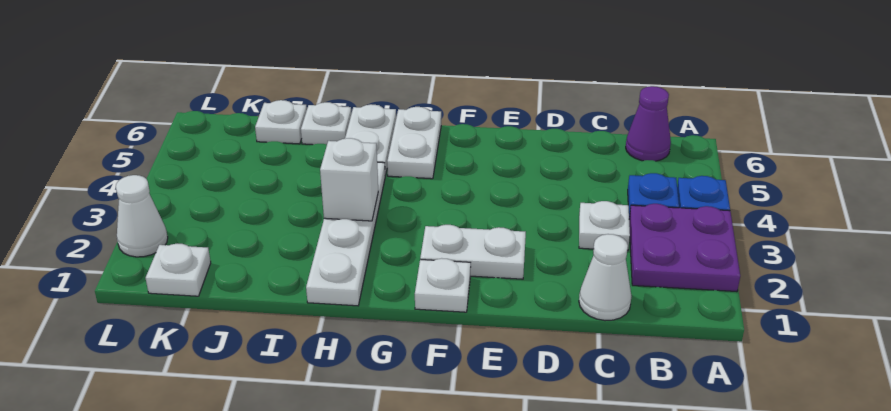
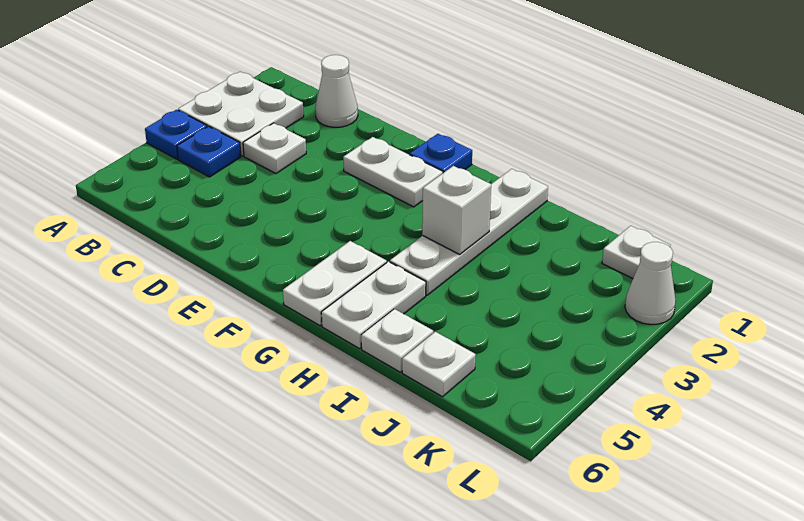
purple plate A2:B3 level 1 -> white plate A2:B3 level 1
purple cone B6 level 1 -> none
white plate F1 level 1 -> blue plate F1 level 1

